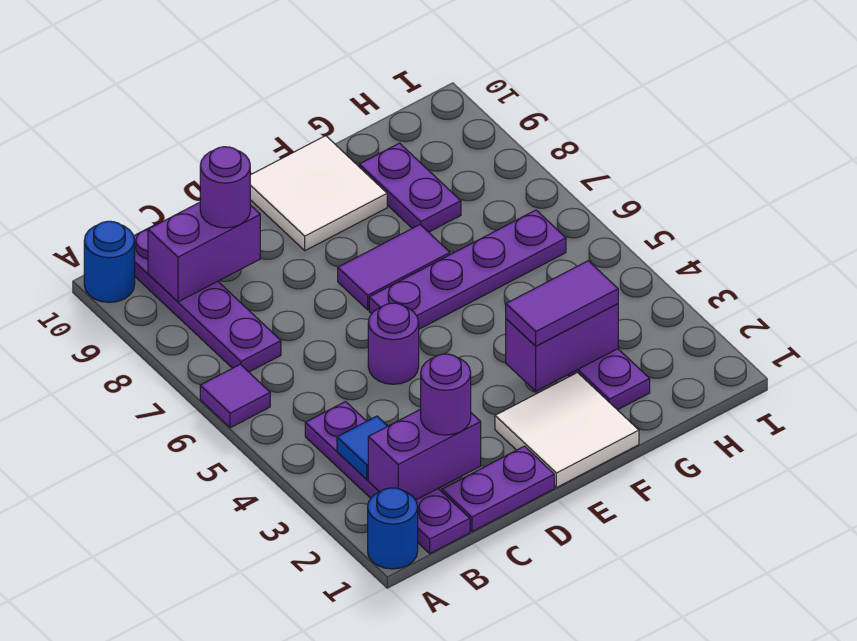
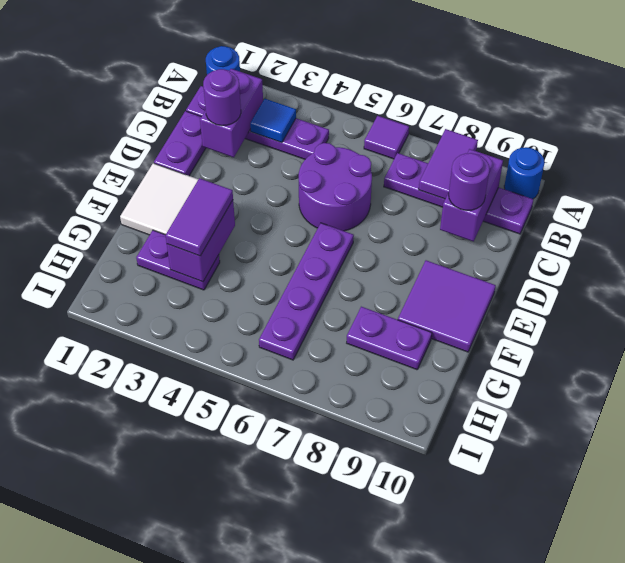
purple round brick D5 level 1 -> purple round brick C5:D6 level 1
purple tile E7:F7 level 1 -> purple tile A8:B8 level 2
white tile E9:F10 level 1 -> purple tile E9:F10 level 1

